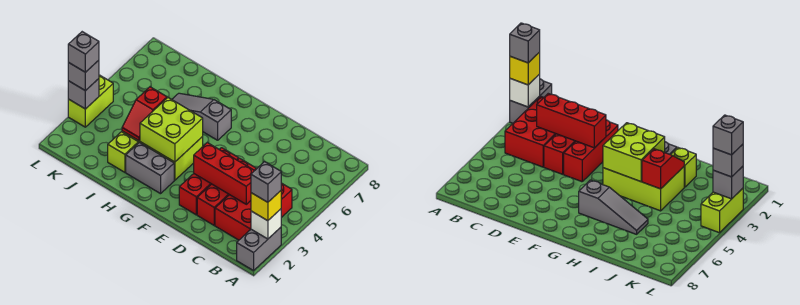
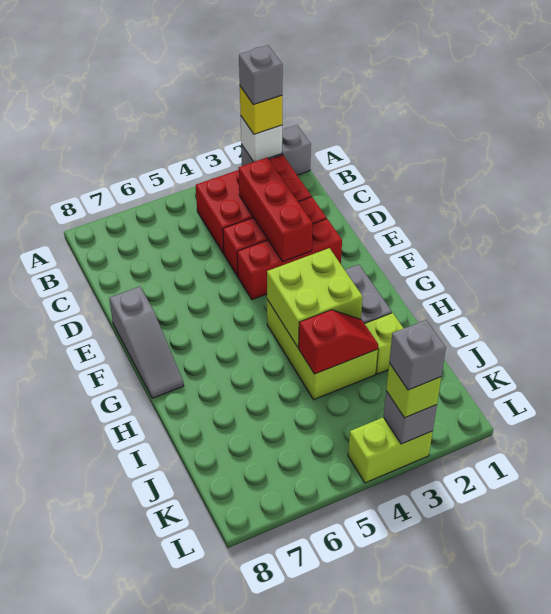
grey slope G6:I6 level 1 top G -> grey slope E8:G8 level 1 top E
grey brick L3 level 3 -> lime brick L3 level 3

